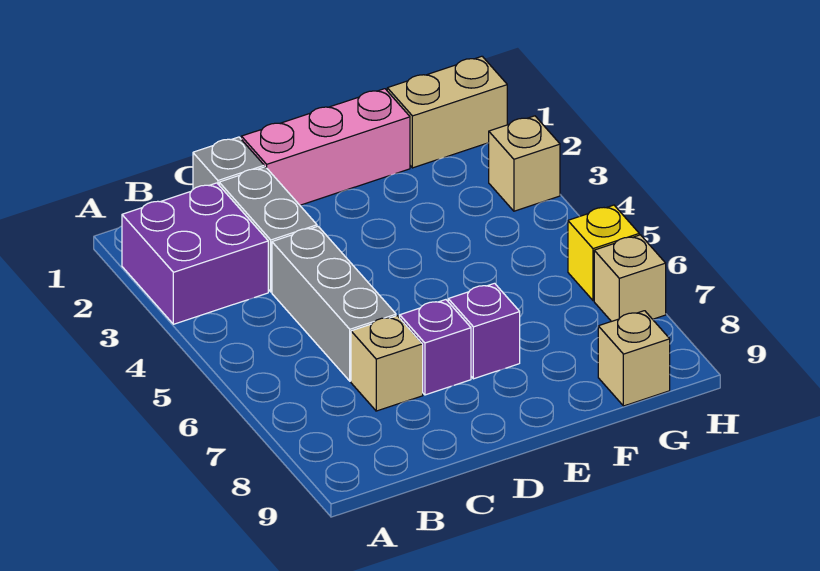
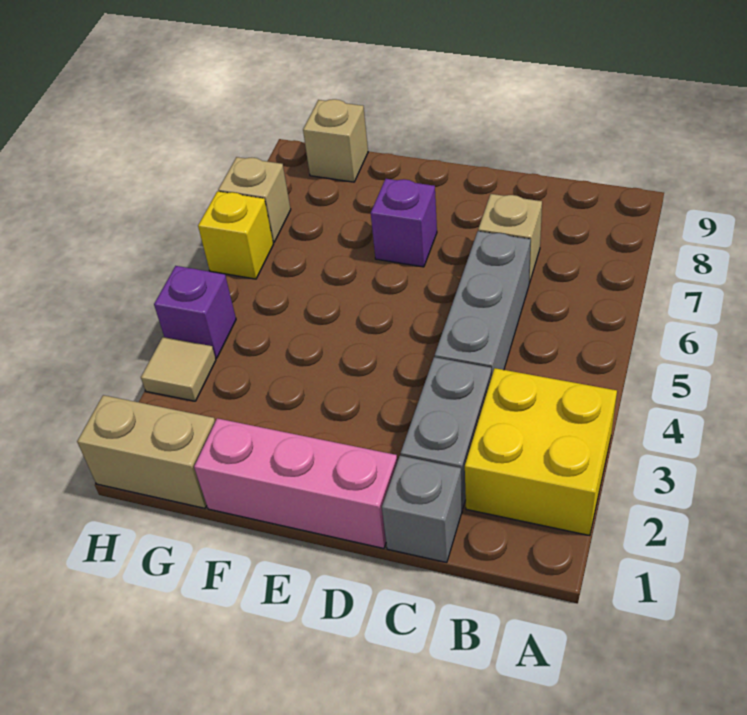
purple brick A2:B3 level 1 -> yellow brick A2:B3 level 1
purple brick D7 level 1 -> purple brick H4 level 1
tan brick H3 level 1 -> tan tile H3 level 1

